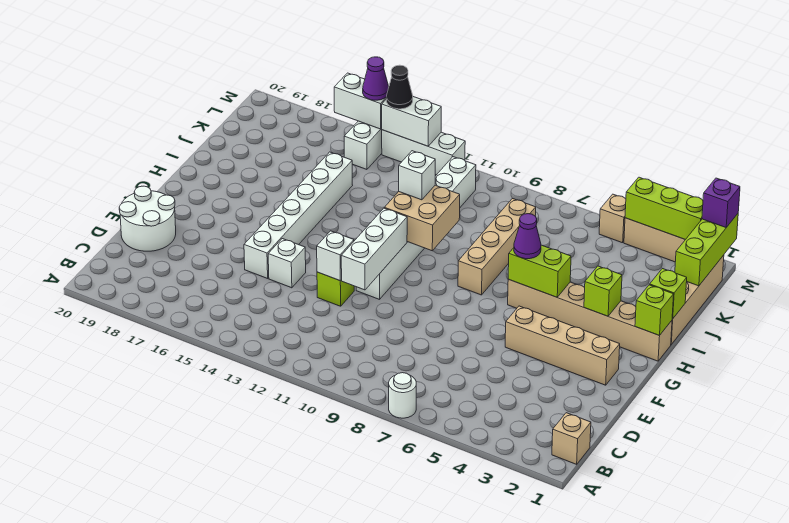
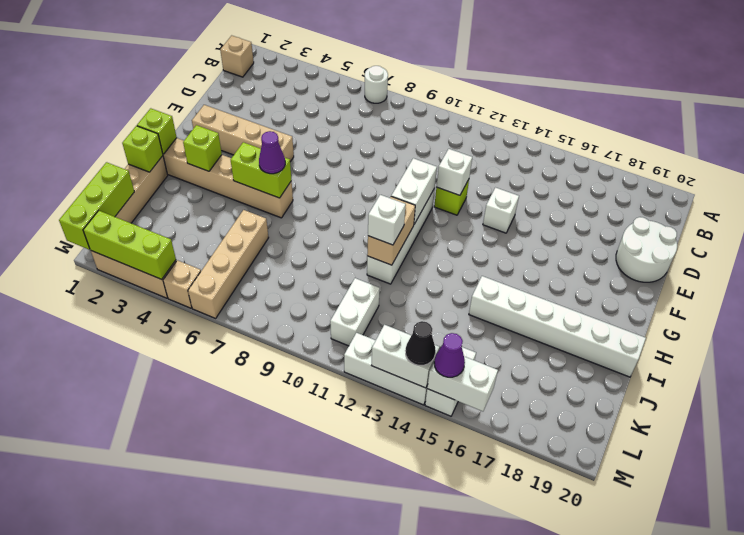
white brick E11:G11 level 2 -> white brick F11:G11 level 2
white brick E15:J15 level 1 -> white brick I15:I20 level 1
tan brick H8:K8 level 1 -> tan brick J6:M6 level 1
tan brick H10:I11 level 2 -> tan brick H11:I11 level 2
purple brick M1 level 3 -> none

